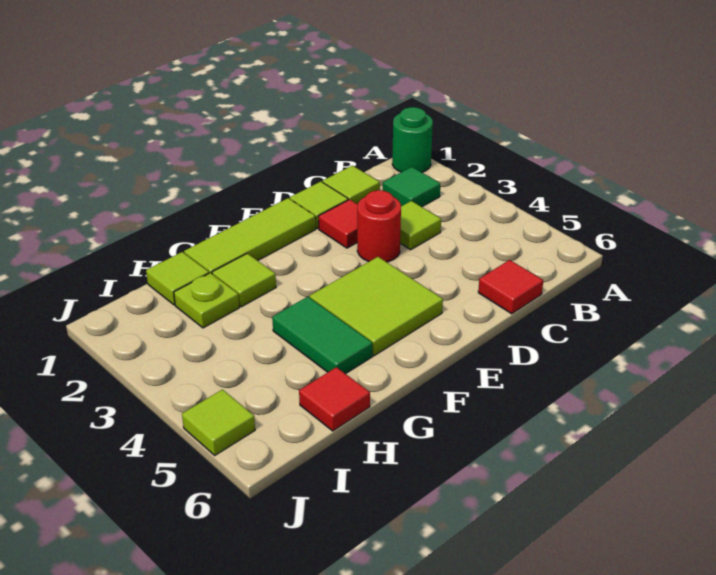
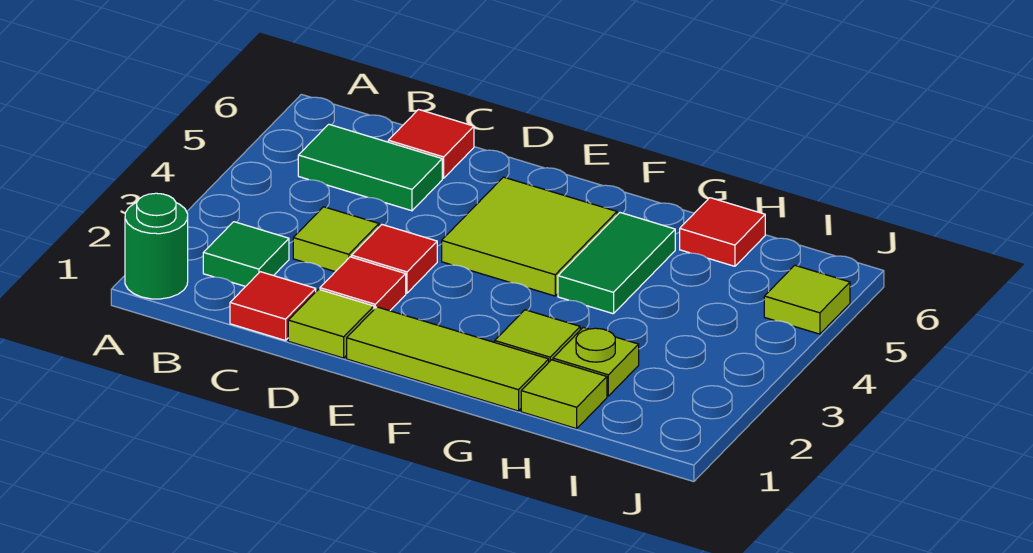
none -> green tile B5:C5 level 1
lime tile C1 level 1 -> red tile C1 level 1
red round brick D3 level 1 -> red tile D3 level 1

